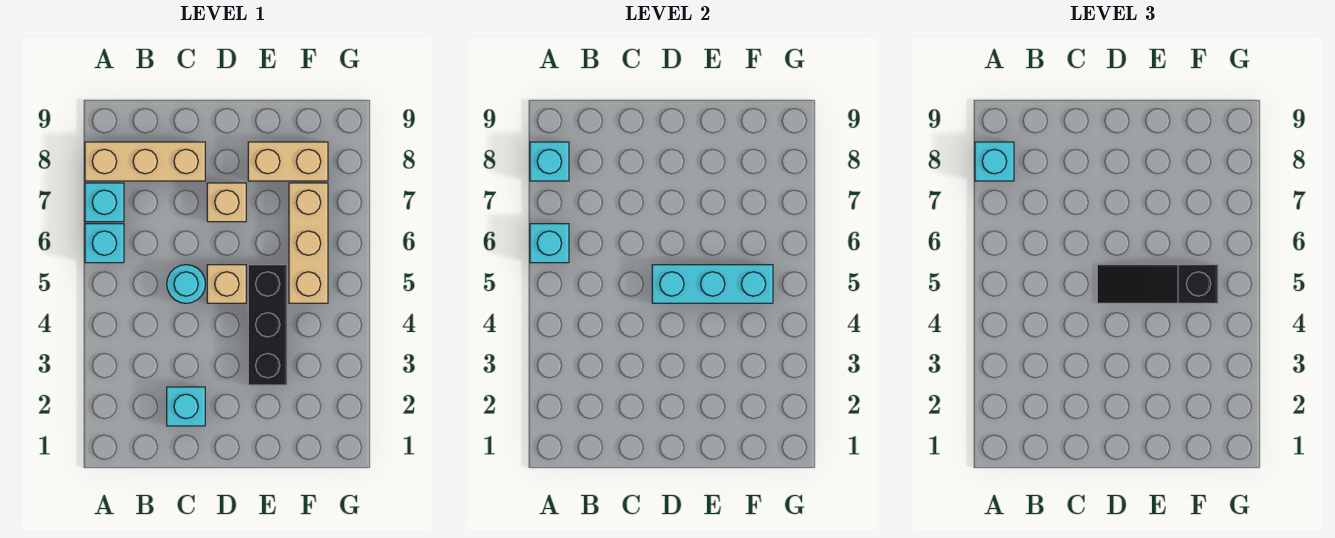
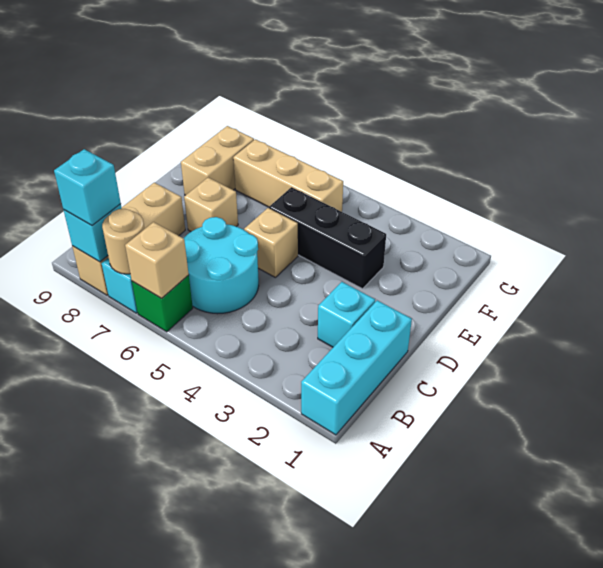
cyan brick A6 level 1 -> green brick A6 level 1
cyan brick A6 level 2 -> tan brick A6 level 2
none -> tan round brick A7 level 2
cyan round brick C5 level 1 -> cyan round brick B5:C6 level 1
cyan brick D5:F5 level 2 -> cyan brick A1:C1 level 1
black slope D5:F5 level 3 top F -> none

